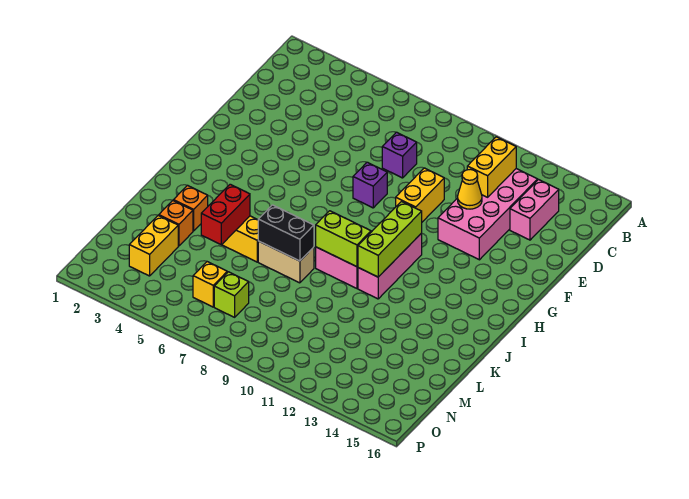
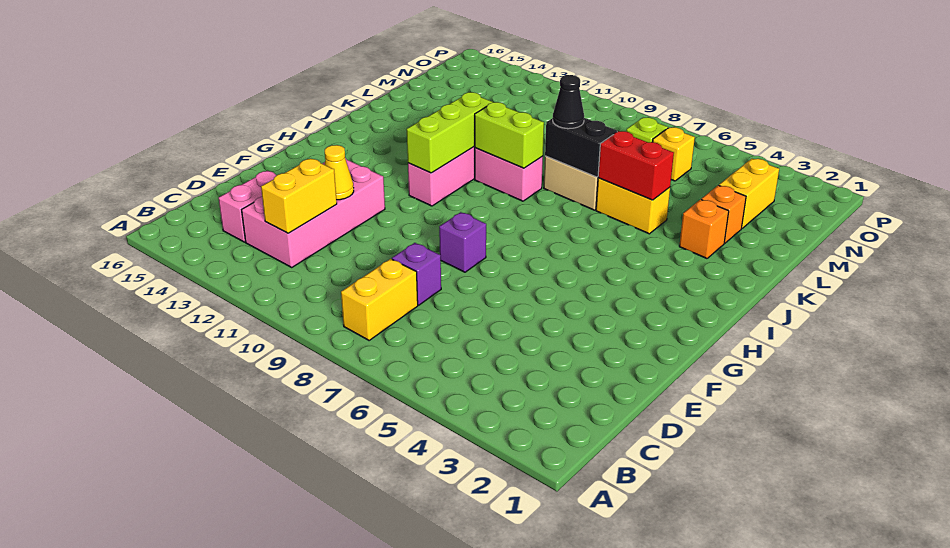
yellow brick E10:F10 level 1 -> yellow brick B8:C8 level 1
red brick K5:L5 level 2 -> red brick K5:K6 level 2
none -> black cone K8 level 3

